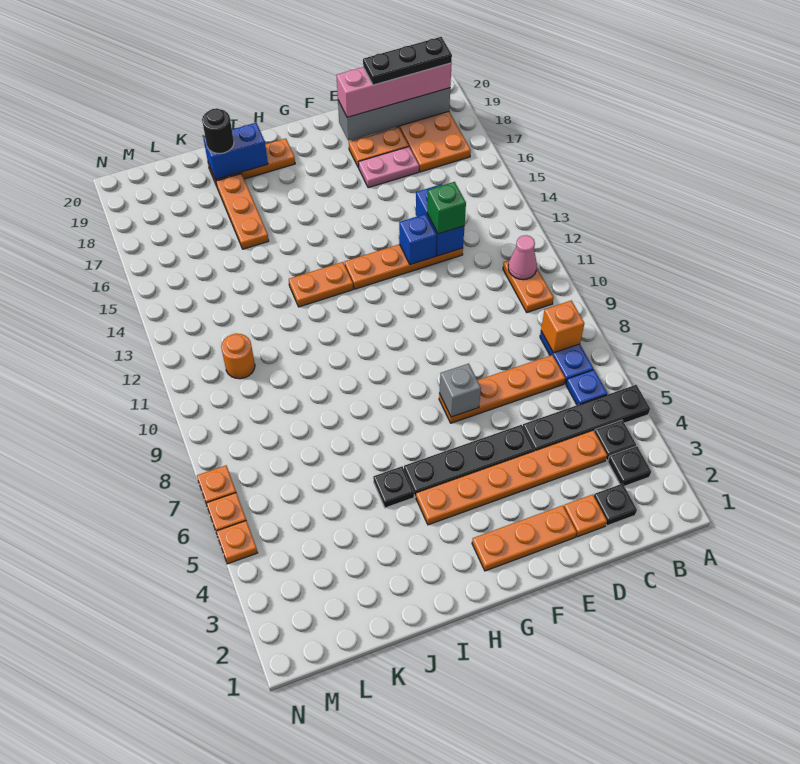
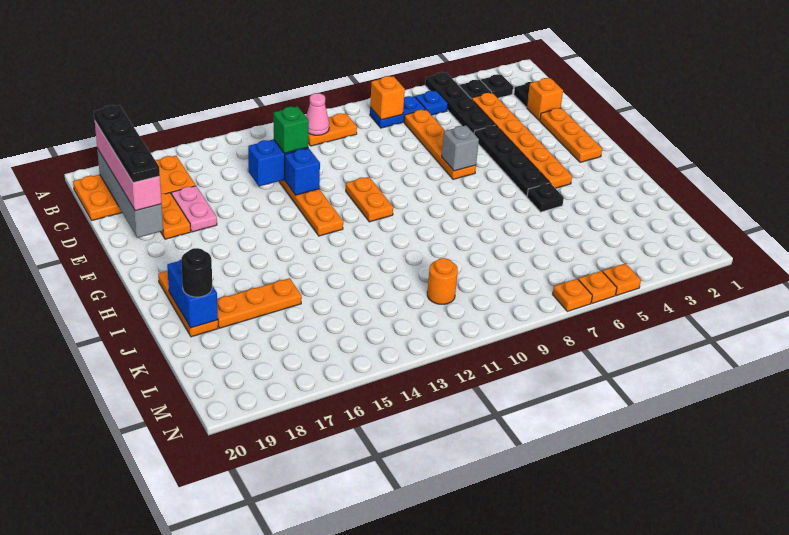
black plate B19:D19 level 4 -> black plate B19:E19 level 4
orange plate D2 level 1 -> orange brick D2 level 1
orange plate H13:I13 level 1 -> orange plate F11:G11 level 1

